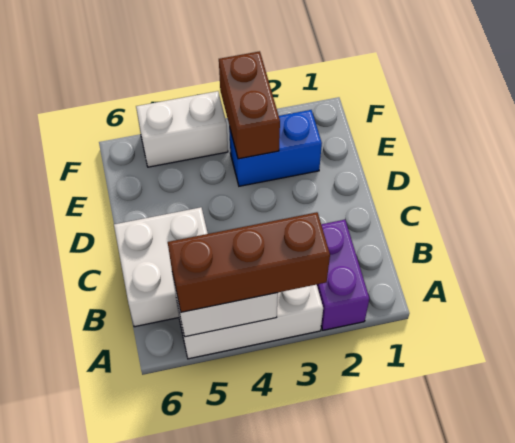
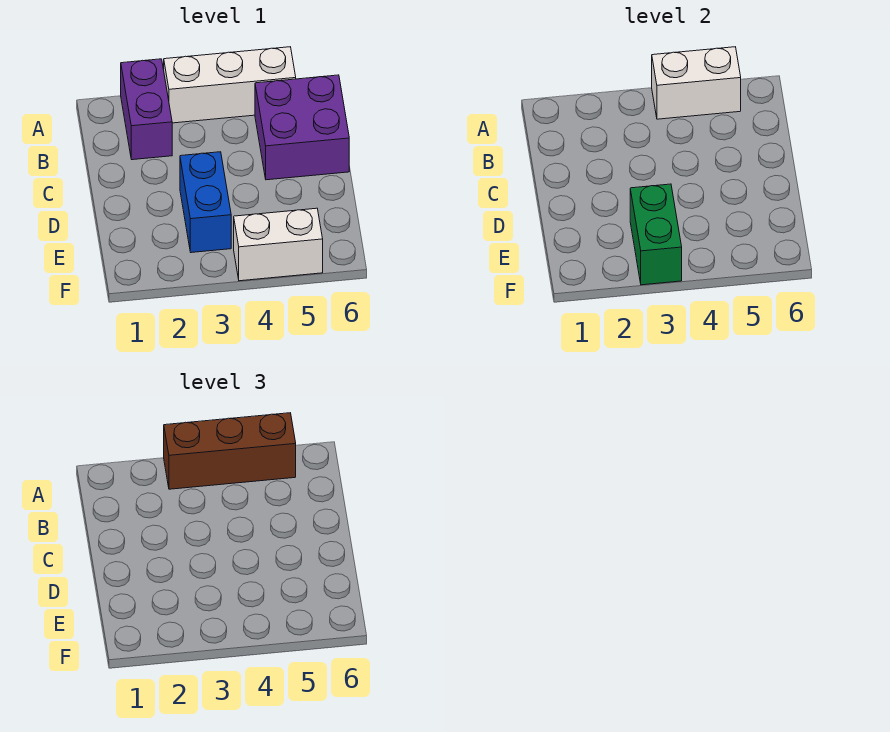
white brick B5:C6 level 1 -> purple brick B5:C6 level 1
blue brick E2:E3 level 1 -> blue brick D3:E3 level 1
brown brick E3:F3 level 2 -> green brick E3:F3 level 2

